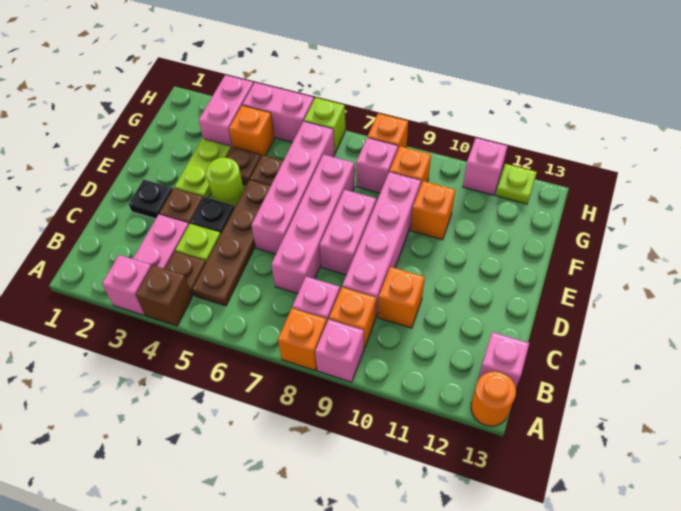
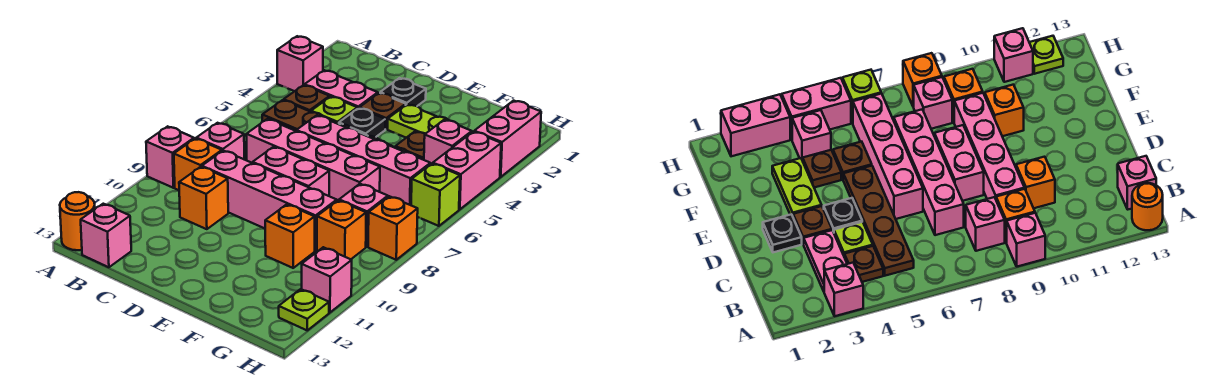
brown brick A4 level 1 -> none
orange brick A8 level 1 -> none
lime round brick E4 level 1 -> none
pink brick G3:H3 level 1 -> pink brick H2:H3 level 1
orange brick G4 level 1 -> pink brick G4 level 1

